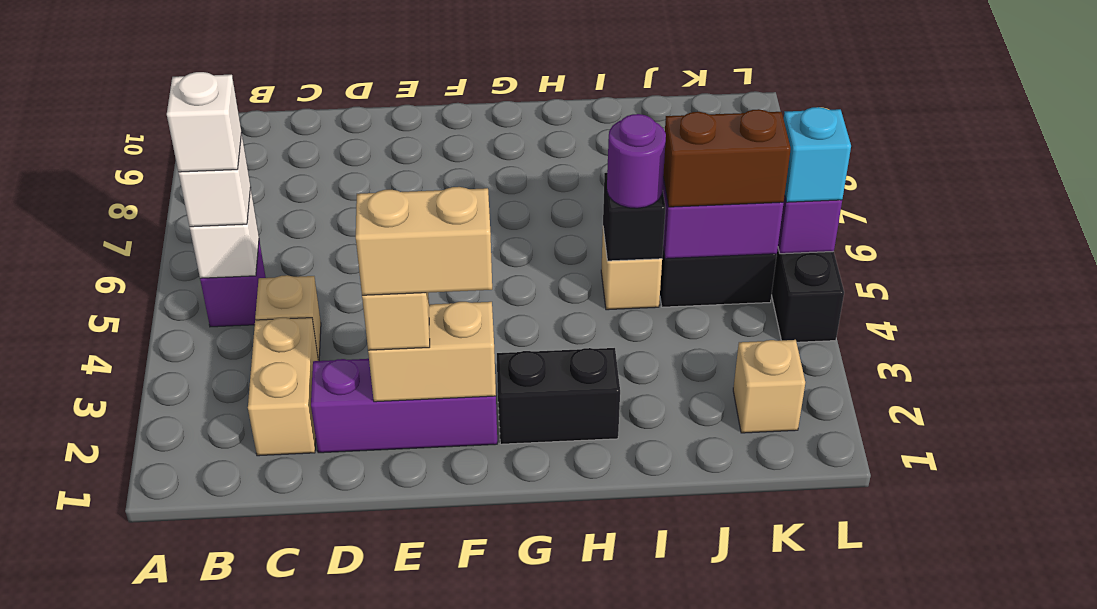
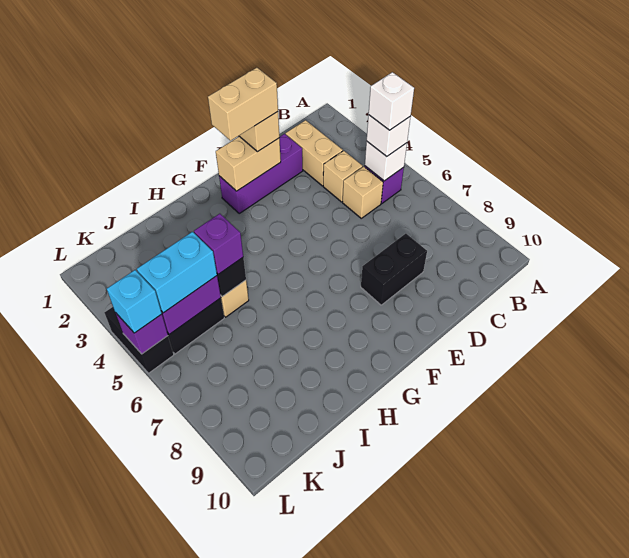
black brick G2:H2 level 1 -> black brick D8:E8 level 1
purple round brick I5 level 3 -> purple brick I5 level 3
brown brick J5:K5 level 3 -> cyan brick J5:K5 level 3
tan brick K2 level 1 -> tan brick C5 level 1

